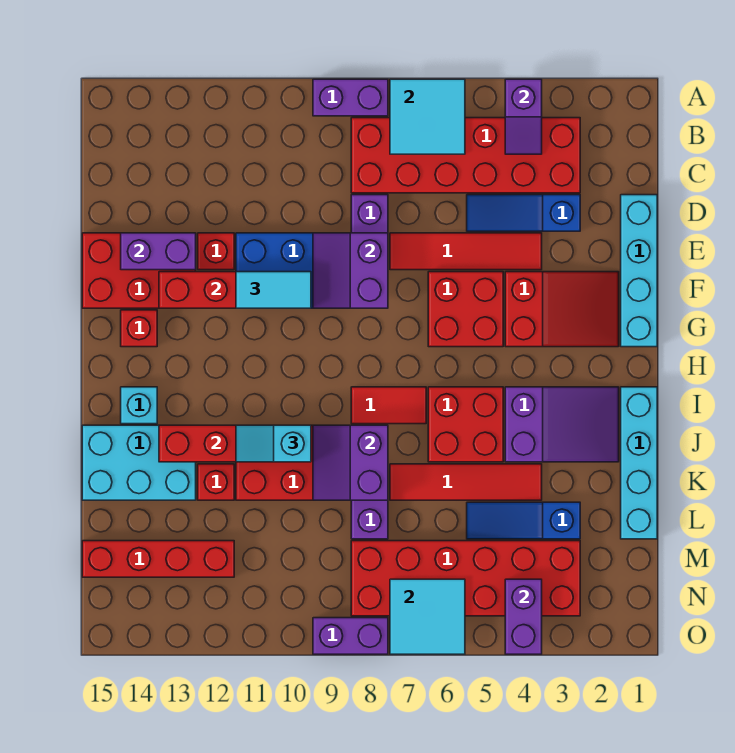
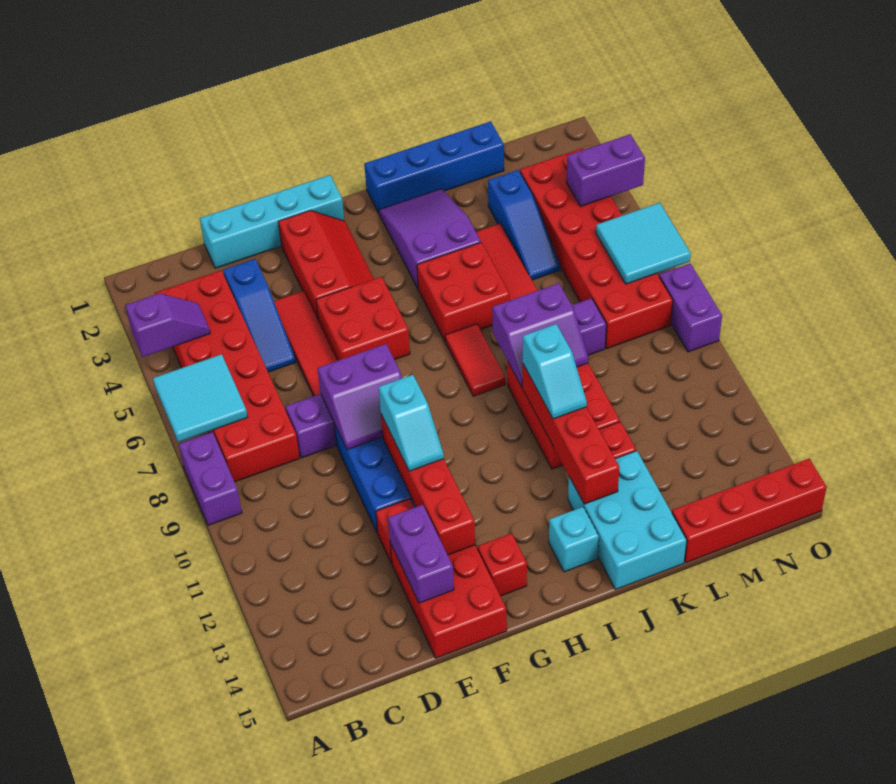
red slope F2:G4 level 1 top 4 -> red slope F2:G4 level 1 top F
cyan tile F10:F11 level 3 -> cyan slope F10:F11 level 3 top 10
cyan brick I1:L1 level 1 -> blue brick I1:L1 level 1
red brick M12:M15 level 1 -> red brick L15:O15 level 1

